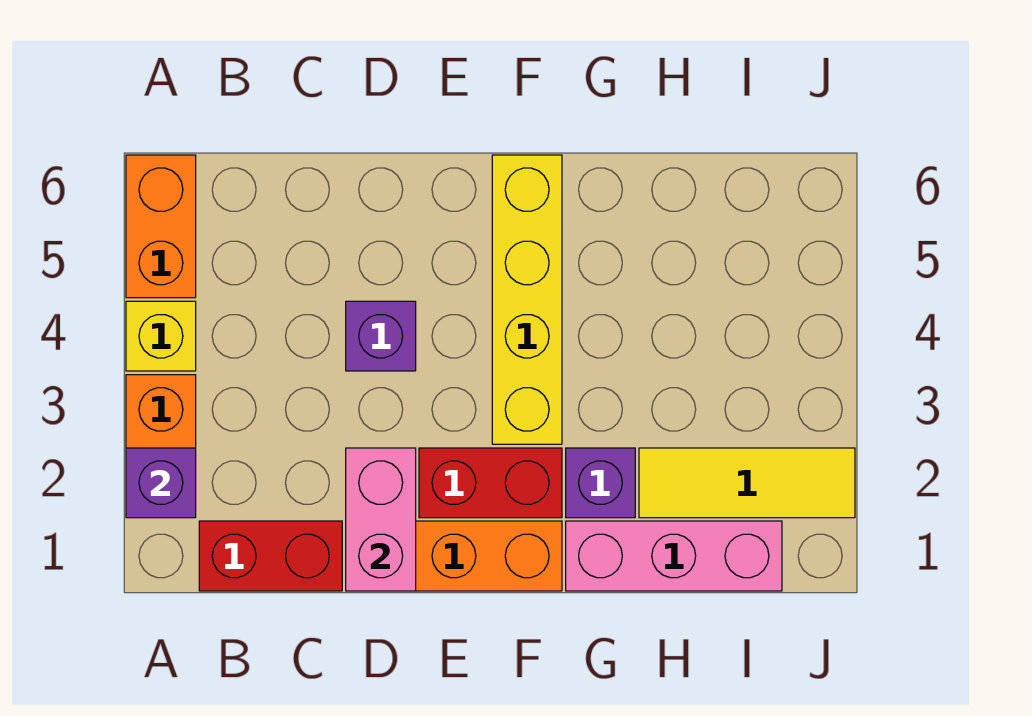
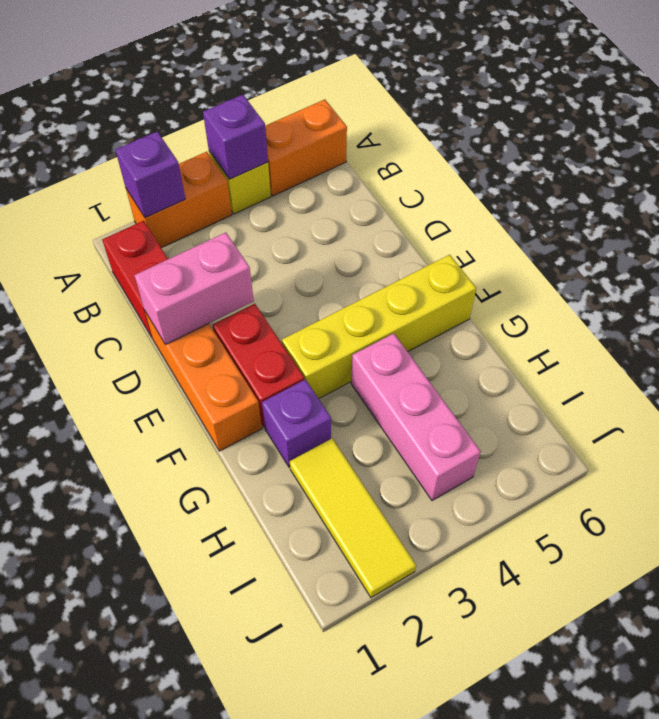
purple brick D4 level 1 -> purple brick A4 level 2
pink brick G1:I1 level 1 -> pink brick G4:I4 level 1

